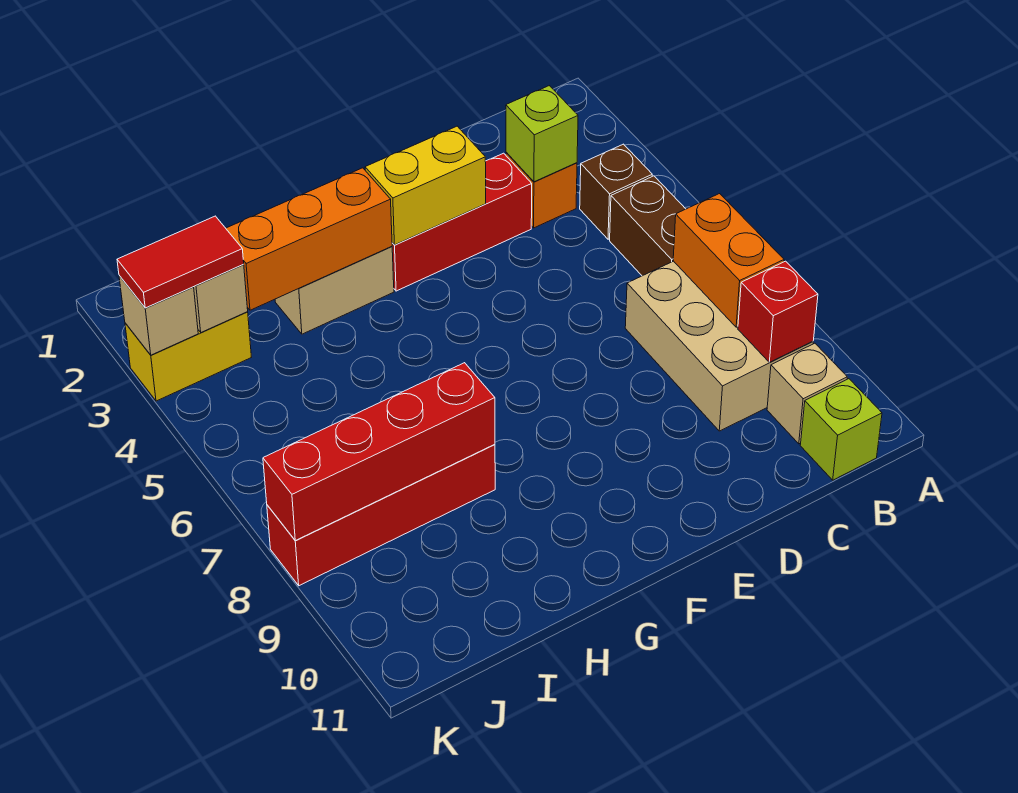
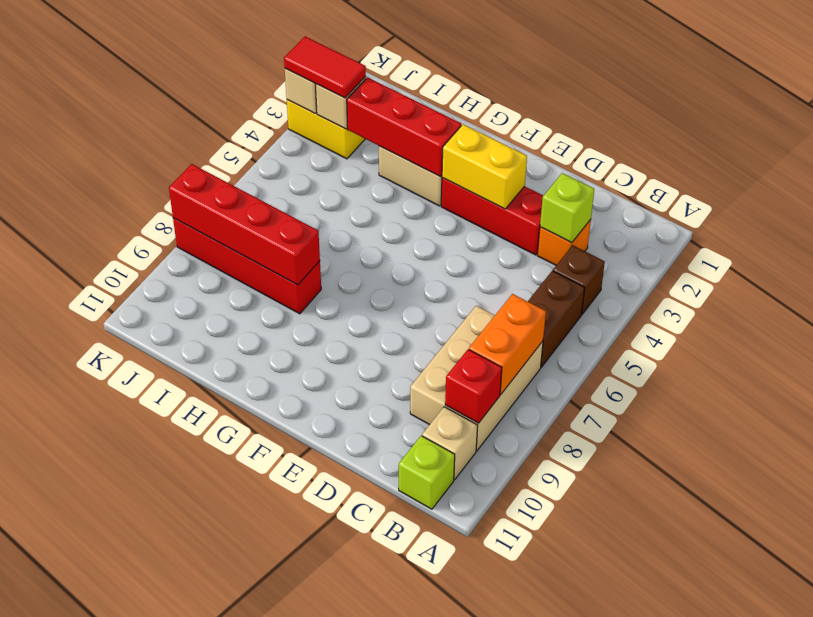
orange brick G3:I3 level 2 -> red brick G3:I3 level 2

